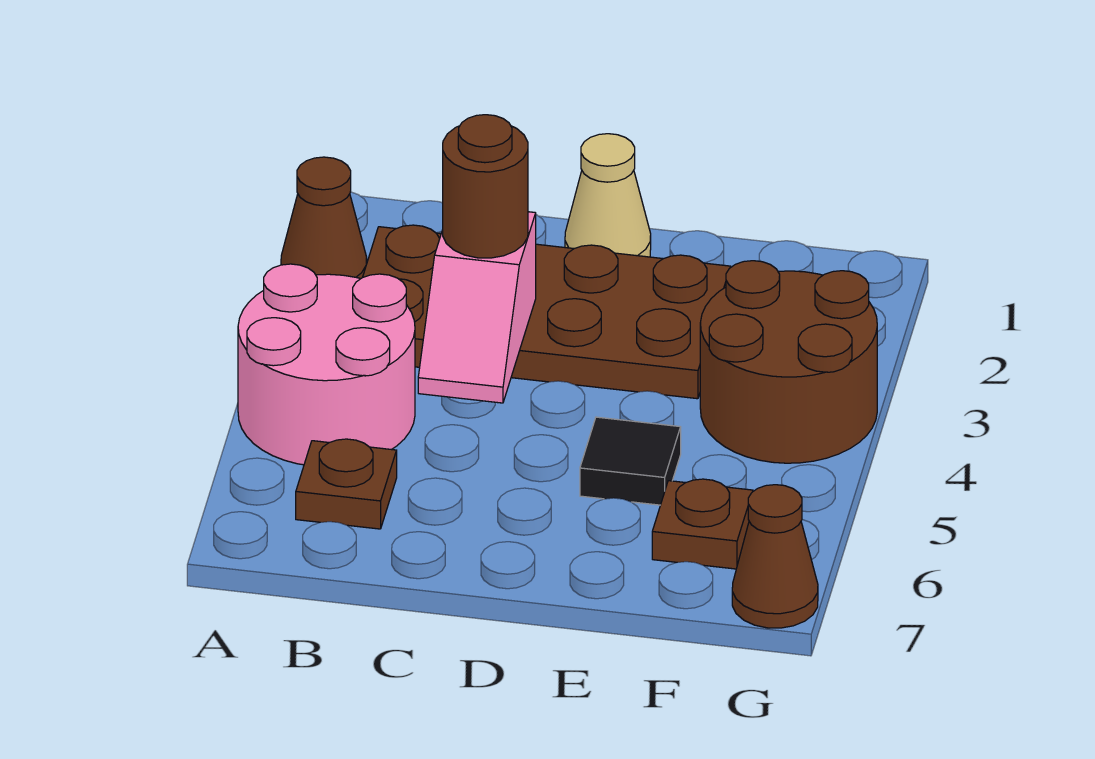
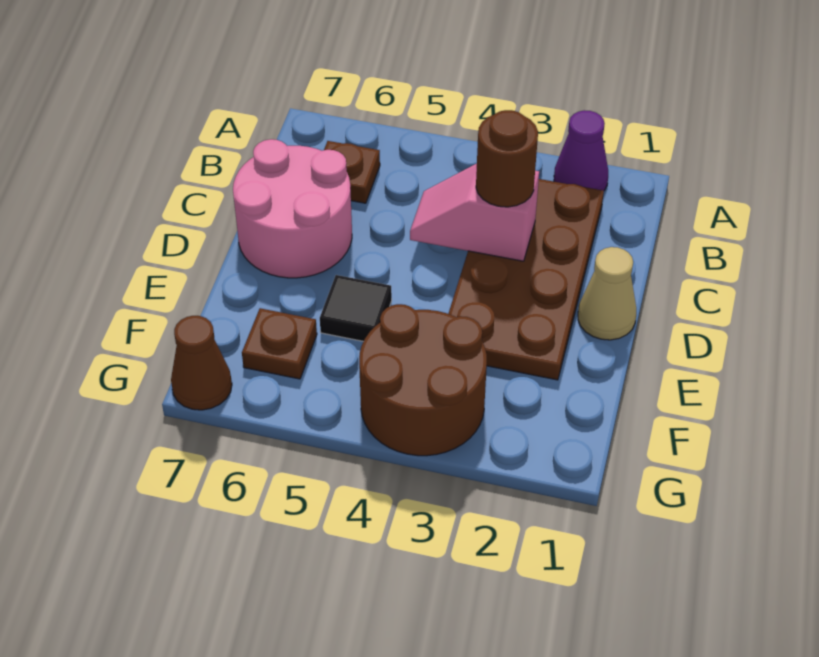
brown cone A2 level 1 -> purple cone A2 level 1
pink round brick A4:B5 level 1 -> pink round brick C6:D7 level 1

